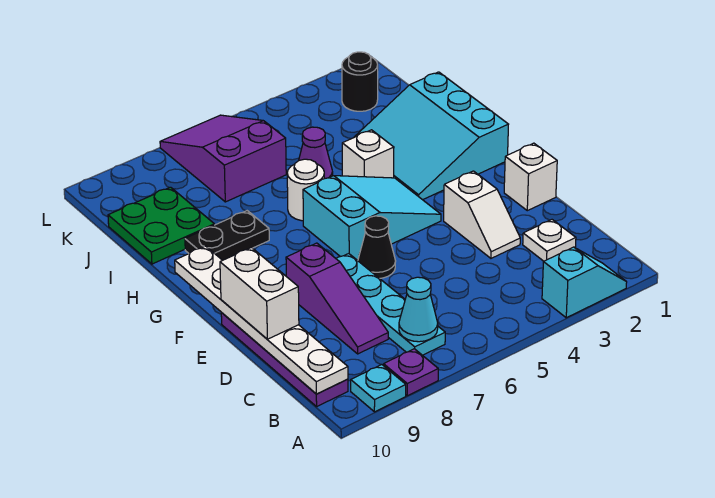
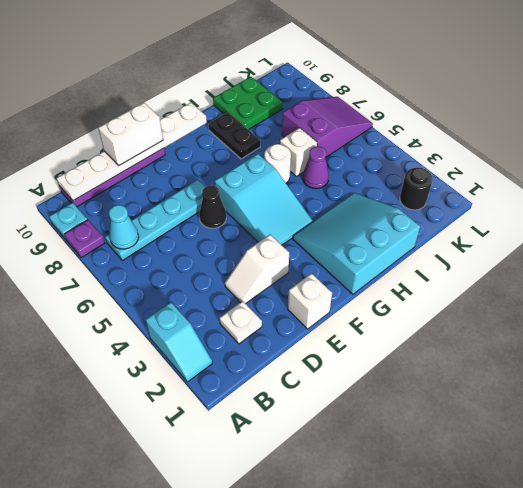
purple slope C8:E8 level 1 top E -> none
white brick H4 level 1 -> white brick I6 level 1

